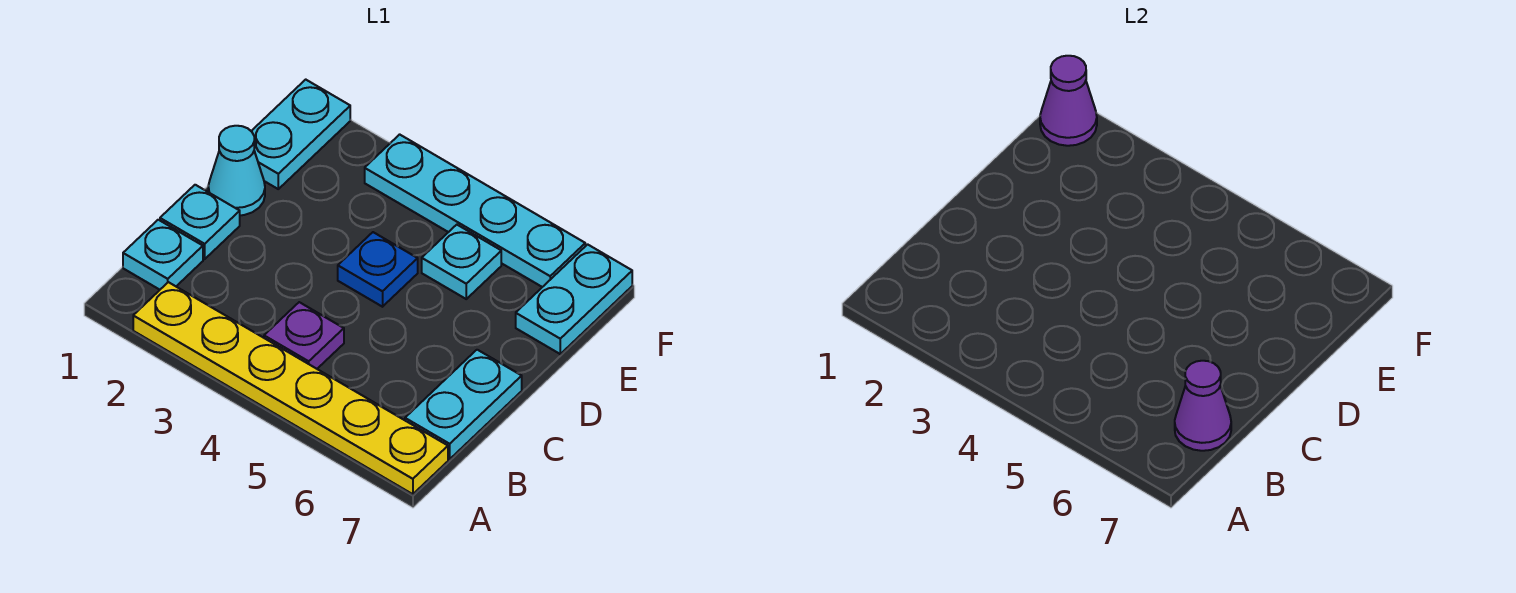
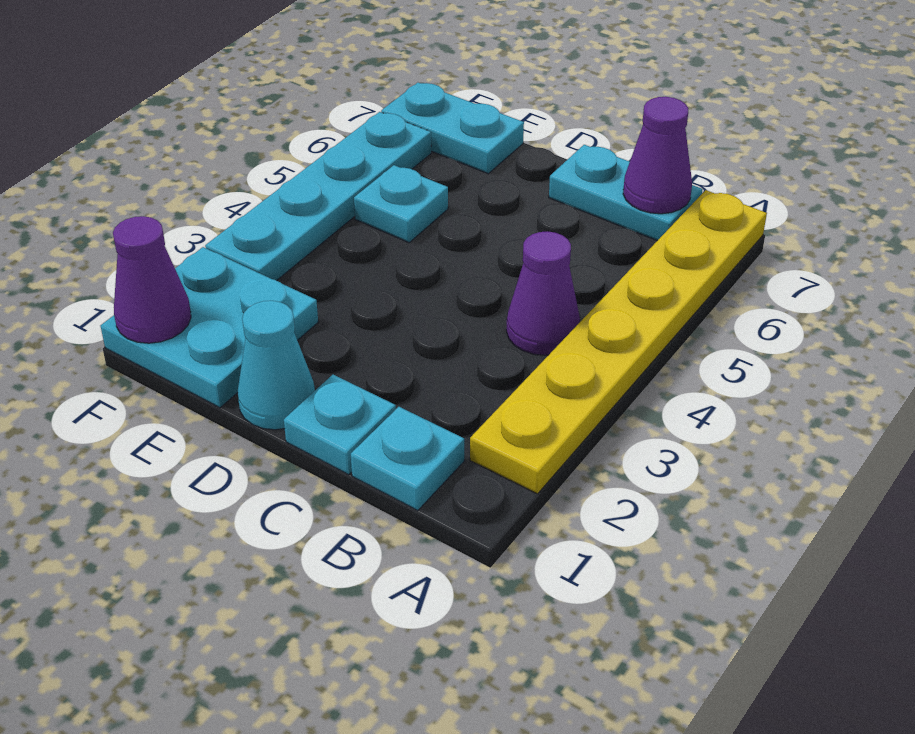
purple plate B4 level 1 -> purple cone B4 level 1
blue plate D4 level 1 -> none
cyan plate E1:F1 level 1 -> cyan plate E1:F2 level 1

